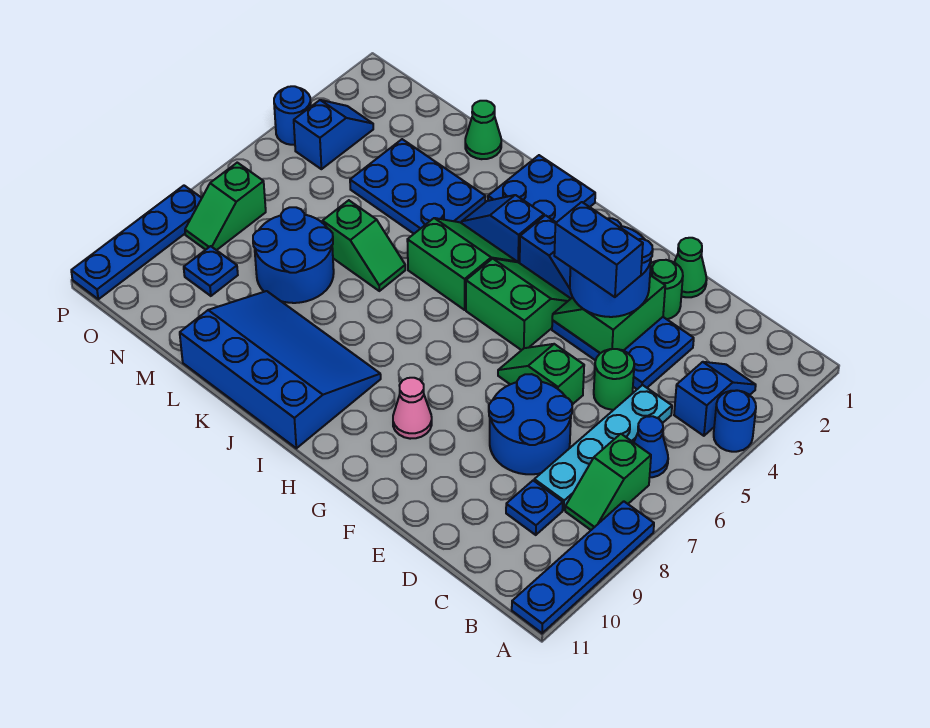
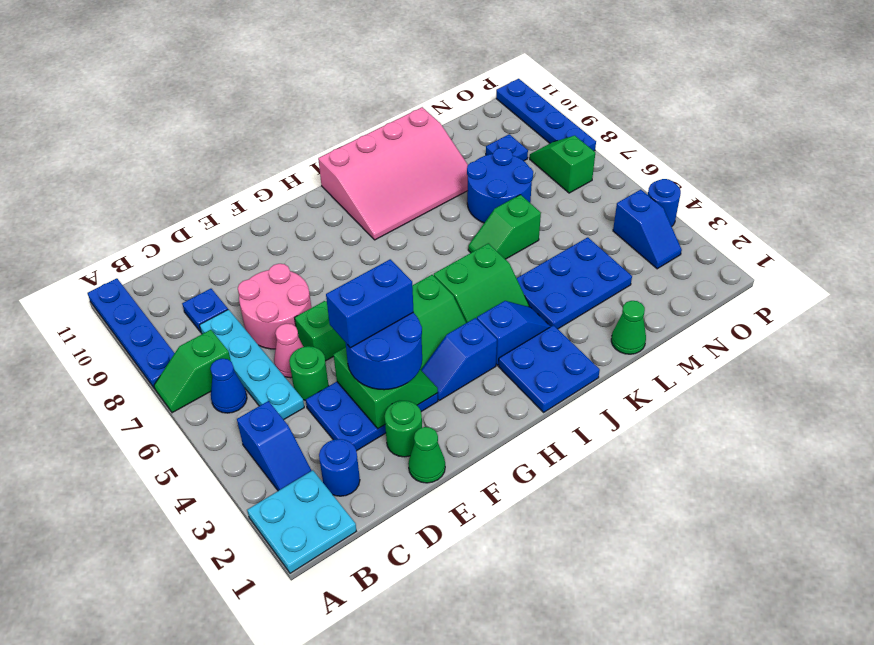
none -> cyan plate A1:B2 level 1
blue round brick A4 level 1 -> blue round brick C2 level 1
green slope B7:B8 level 1 top 7 -> green slope A7:B7 level 1 top B
blue round brick D7:E8 level 1 -> pink round brick D7:E8 level 1
pink cone G9 level 1 -> pink cone D6 level 1
blue slope I9:L11 level 1 top 11 -> pink slope I9:L11 level 1 top 11

